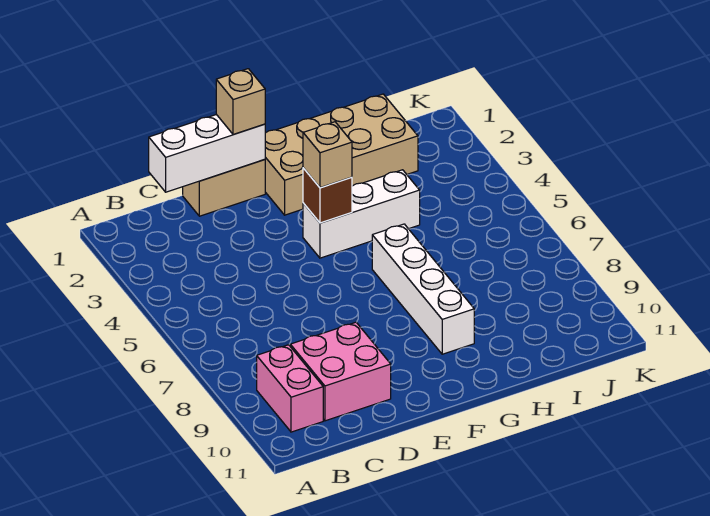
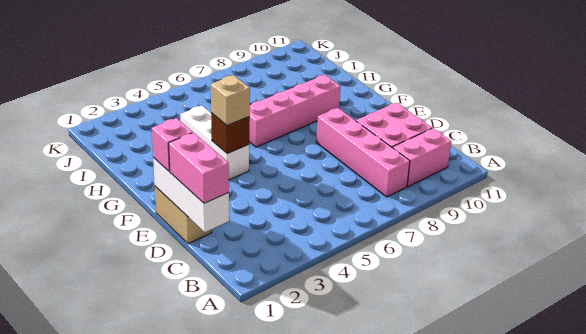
none -> pink brick B8:E8 level 1
none -> pink brick C1:D1 level 3
tan brick E1 level 3 -> pink brick E1 level 3
tan brick F1:I2 level 1 -> none
white brick G6:G9 level 1 -> pink brick G6:G9 level 1

